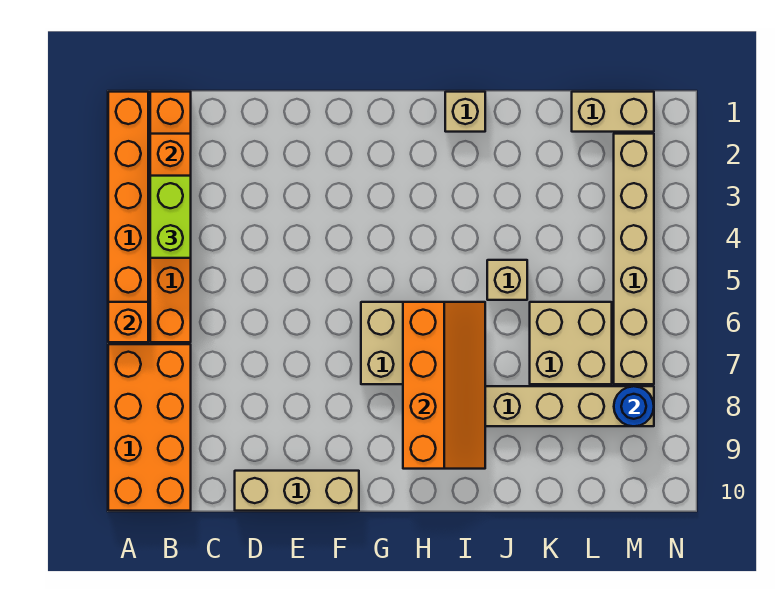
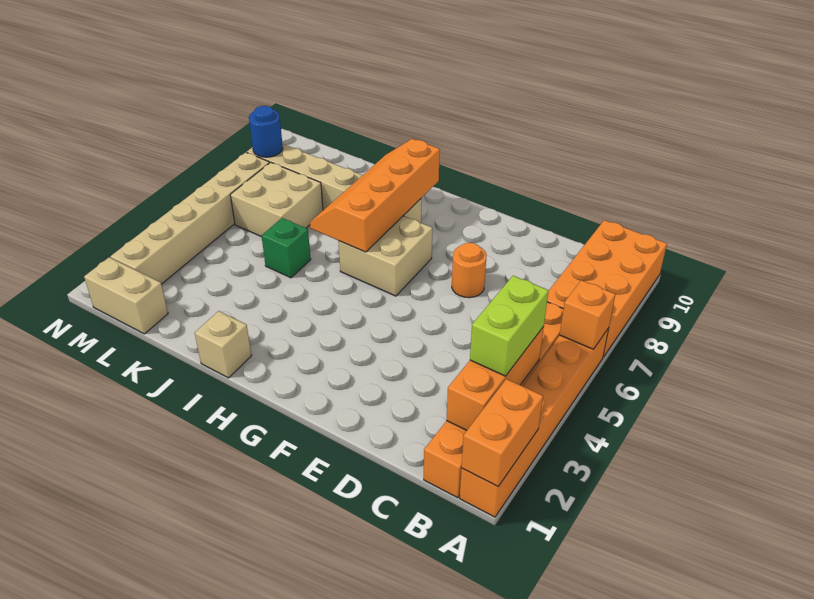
none -> orange brick A1:A2 level 2
tan brick D10:F10 level 1 -> none
none -> orange round brick E7 level 1
tan brick J5 level 1 -> green brick J5 level 1

